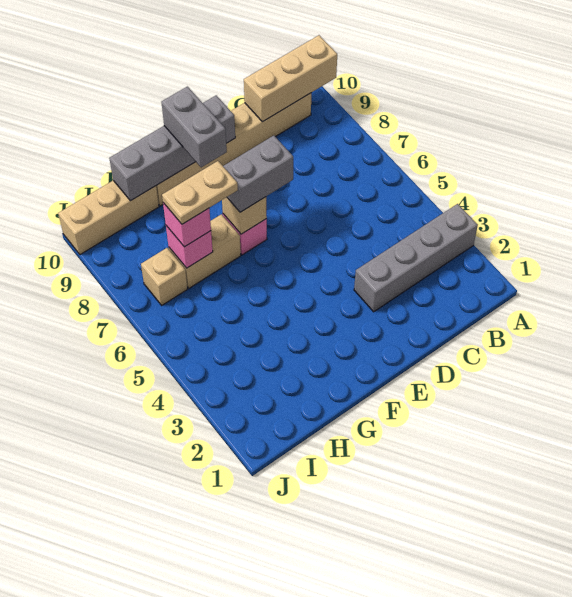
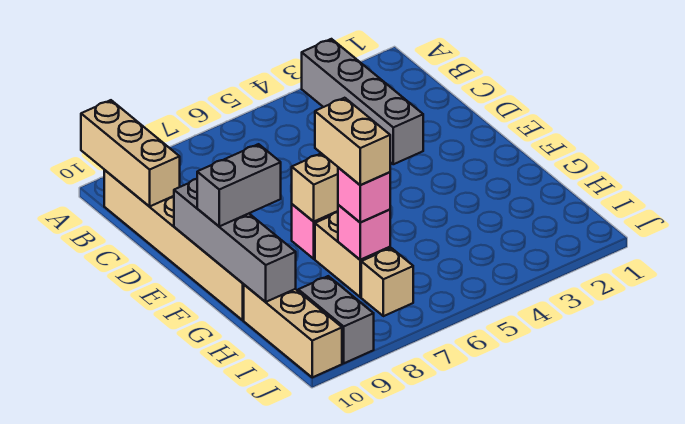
grey brick E7:F7 level 3 -> grey brick I9:J9 level 1
tan plate G7:H7 level 4 -> tan brick G7:H7 level 4

